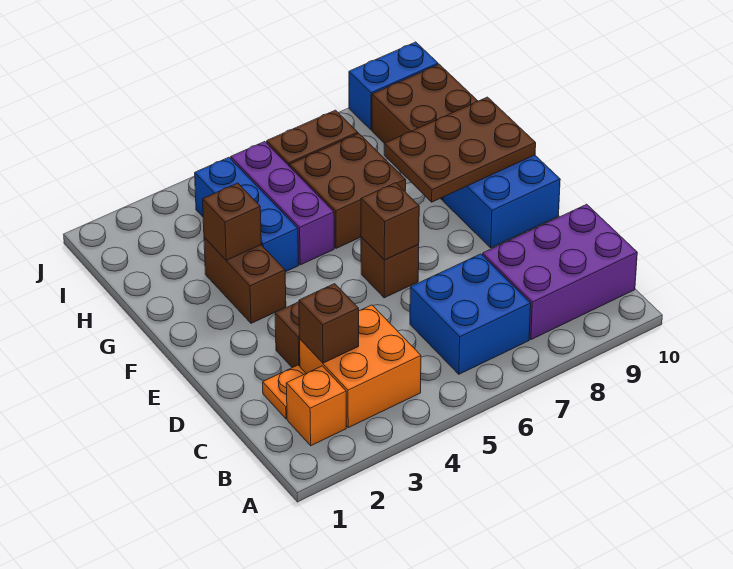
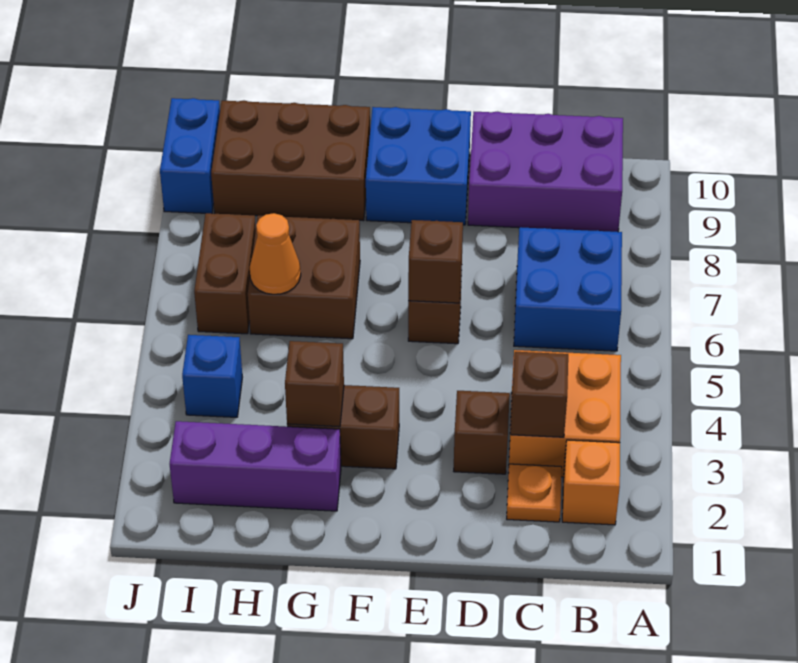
purple brick B8:C10 level 1 -> purple brick B9:D10 level 1
brown plate F8:G10 level 2 -> none
blue brick G4:I4 level 1 -> blue brick I4 level 1
purple brick G5:I5 level 1 -> purple brick G2:I2 level 1
none -> orange cone H6 level 2

